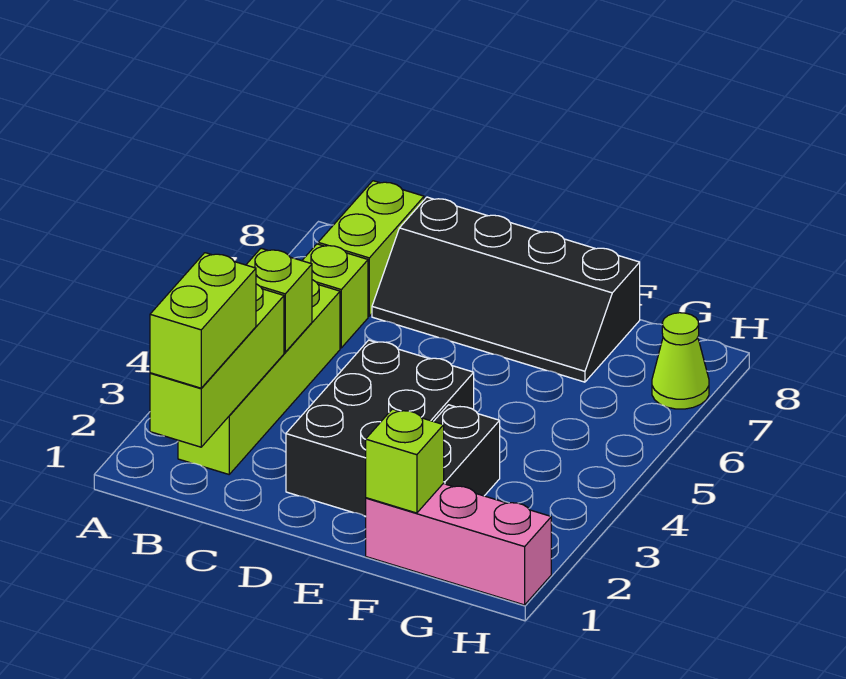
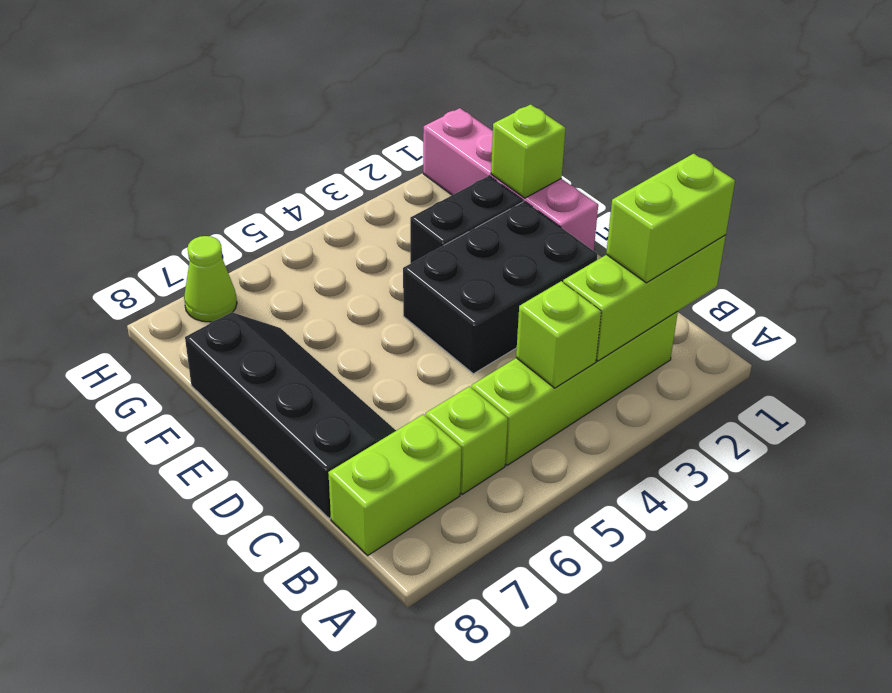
pink brick F1:H1 level 1 -> pink brick E1:H1 level 1

